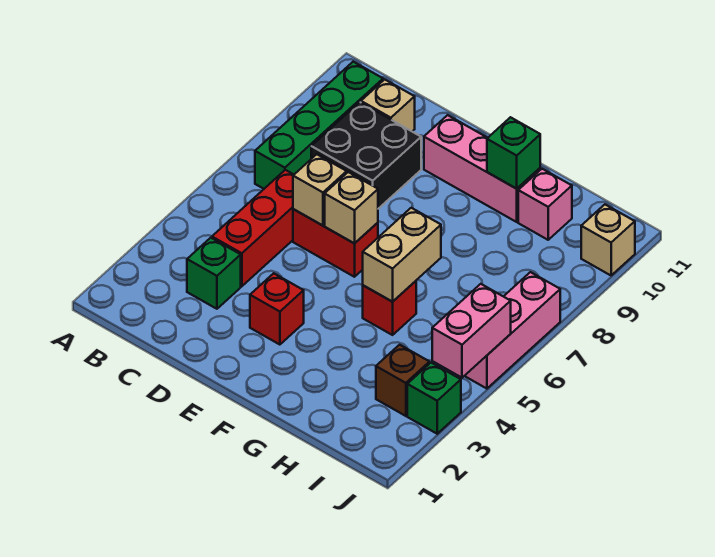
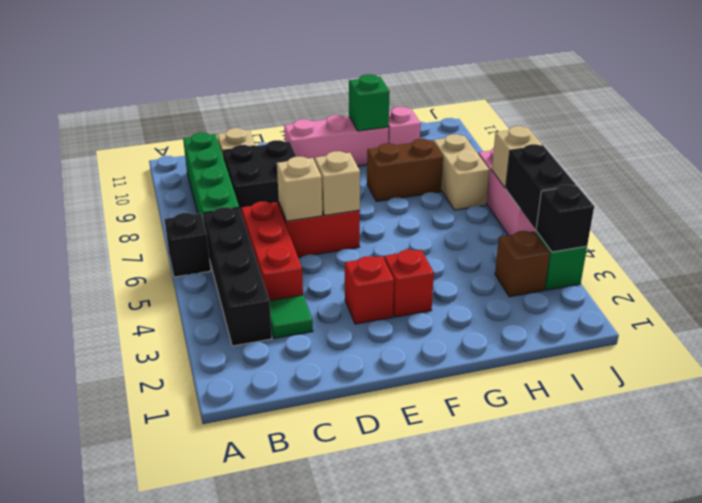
none -> black brick A6 level 1
none -> black brick B3:B6 level 1
green brick C3 level 1 -> green tile C3 level 1
red brick G5 level 1 -> red brick F3 level 1
tan brick G5:G6 level 2 -> tan brick I7:I8 level 1
none -> brown brick G8:H8 level 1
none -> black brick J3 level 2
pink brick J4:J5 level 2 -> black brick J4:J5 level 2
tan brick J10 level 1 -> tan brick J6 level 2

